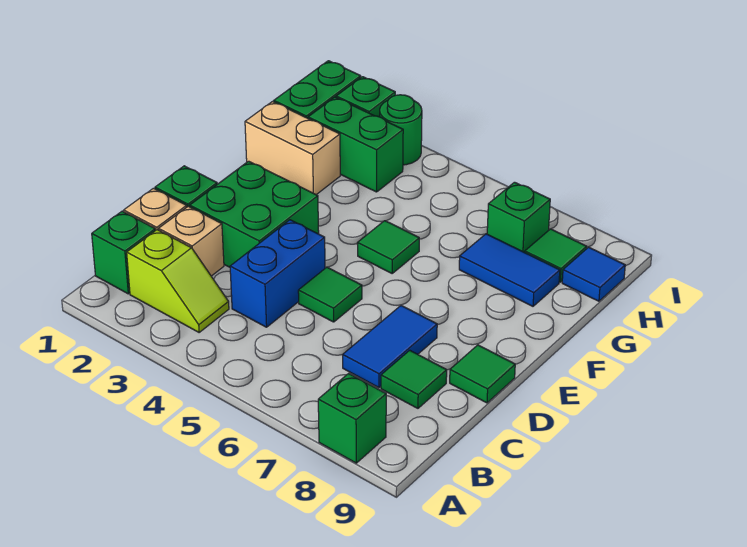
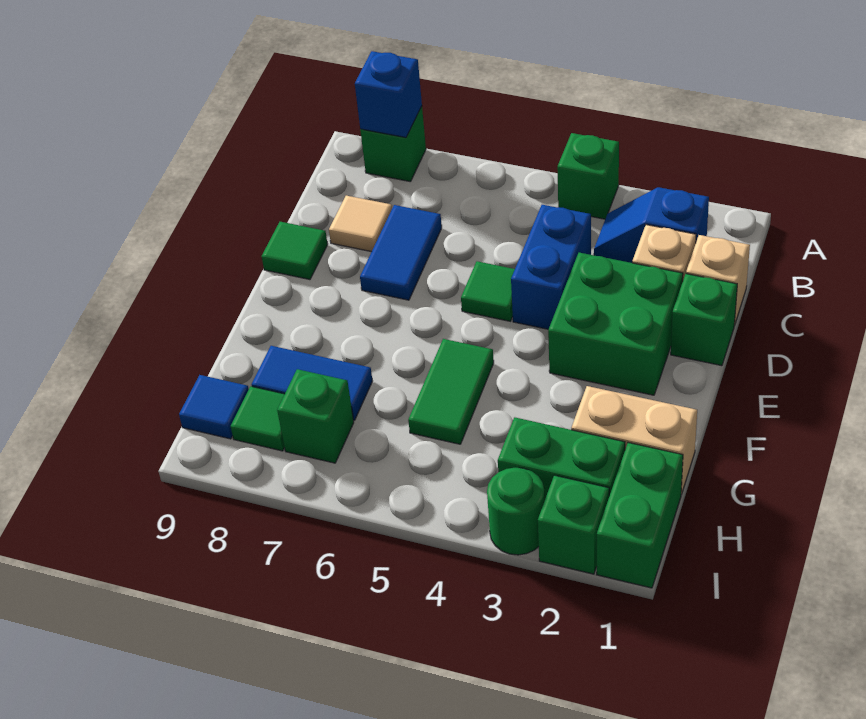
none -> blue brick A8 level 2
green brick B1 level 1 -> green brick A4 level 1
lime slope B2:B3 level 1 top 2 -> blue slope B2:B3 level 1 top 2
green tile C8 level 1 -> tan tile C8 level 1
green tile F5 level 1 -> green tile F5:G5 level 1

